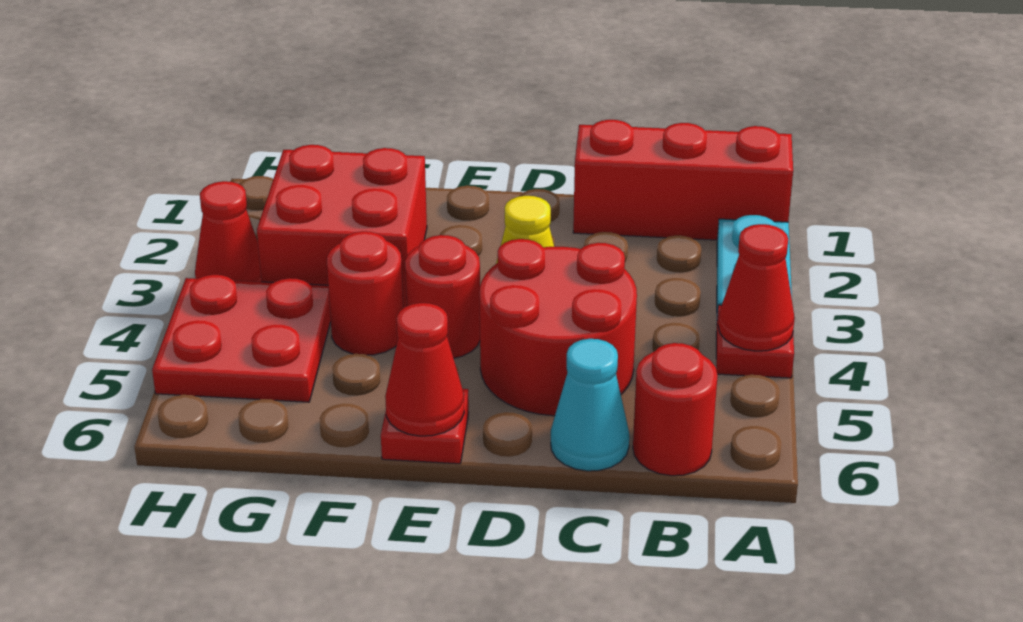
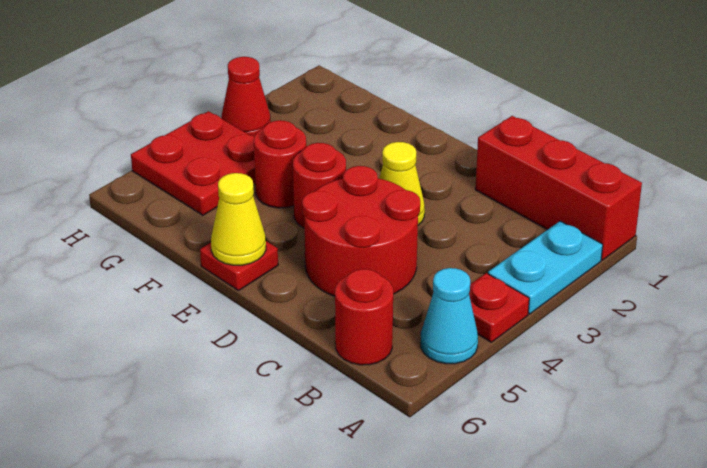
red cone A4 level 2 -> none
cyan cone C6 level 1 -> cyan cone A5 level 1
red cone E6 level 2 -> yellow cone E6 level 2
red brick F2:G3 level 1 -> none

